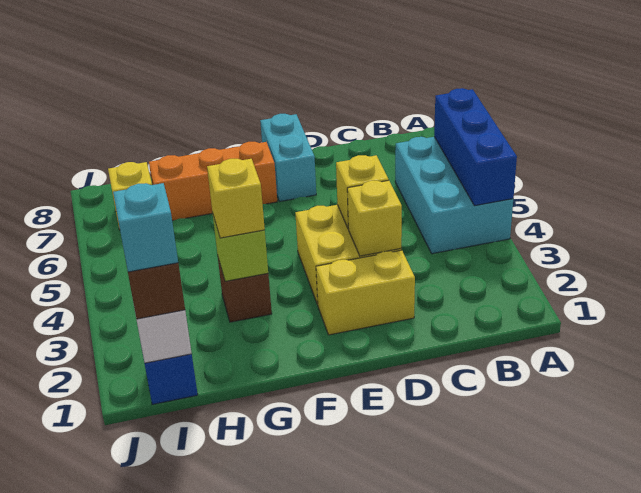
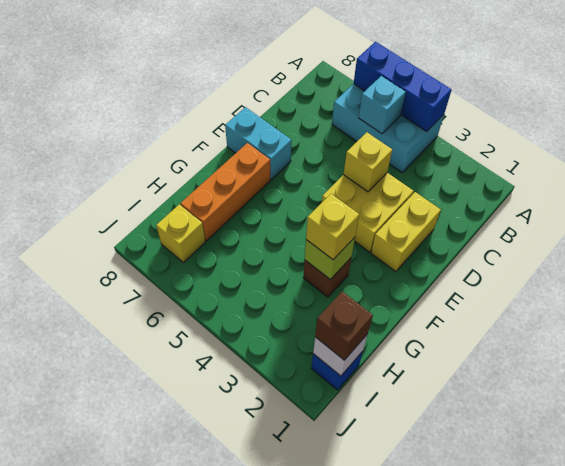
yellow brick D3 level 2 -> none
cyan brick I1 level 4 -> cyan brick B5 level 2

